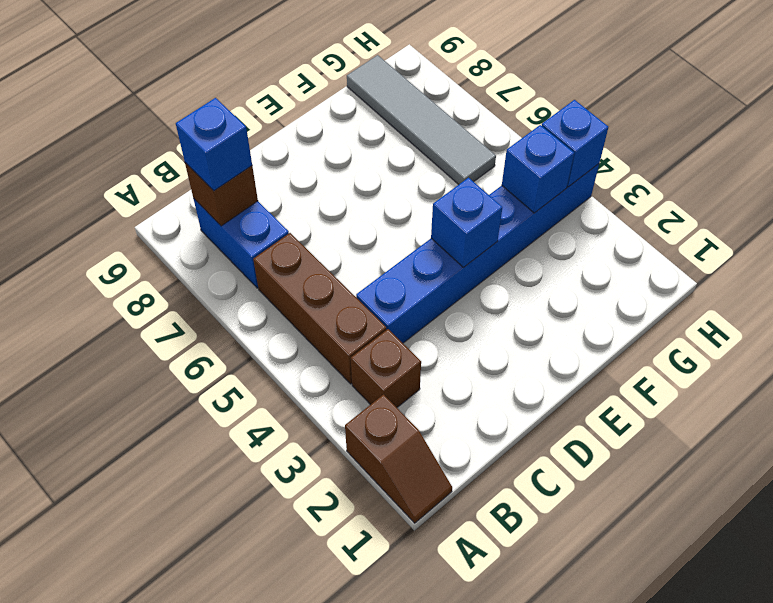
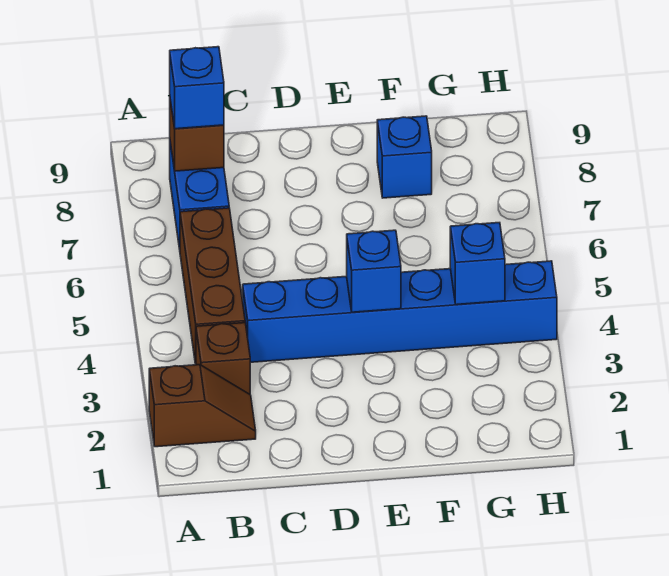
brown slope A1:A2 level 1 top 2 -> brown slope A2:B2 level 1 top A
grey tile G6:G9 level 1 -> none
blue brick H4 level 2 -> blue brick F8 level 1

